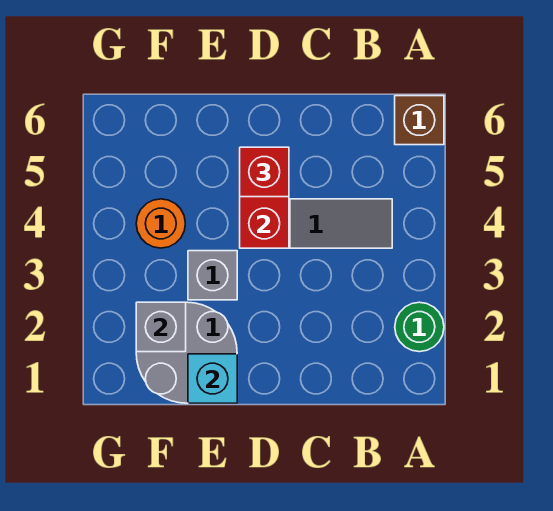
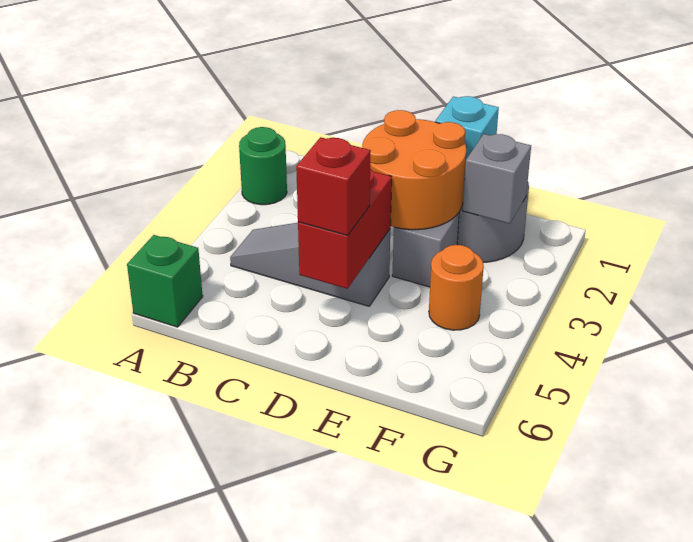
brown brick A6 level 1 -> green brick A6 level 1
none -> orange round brick D2:E3 level 2

